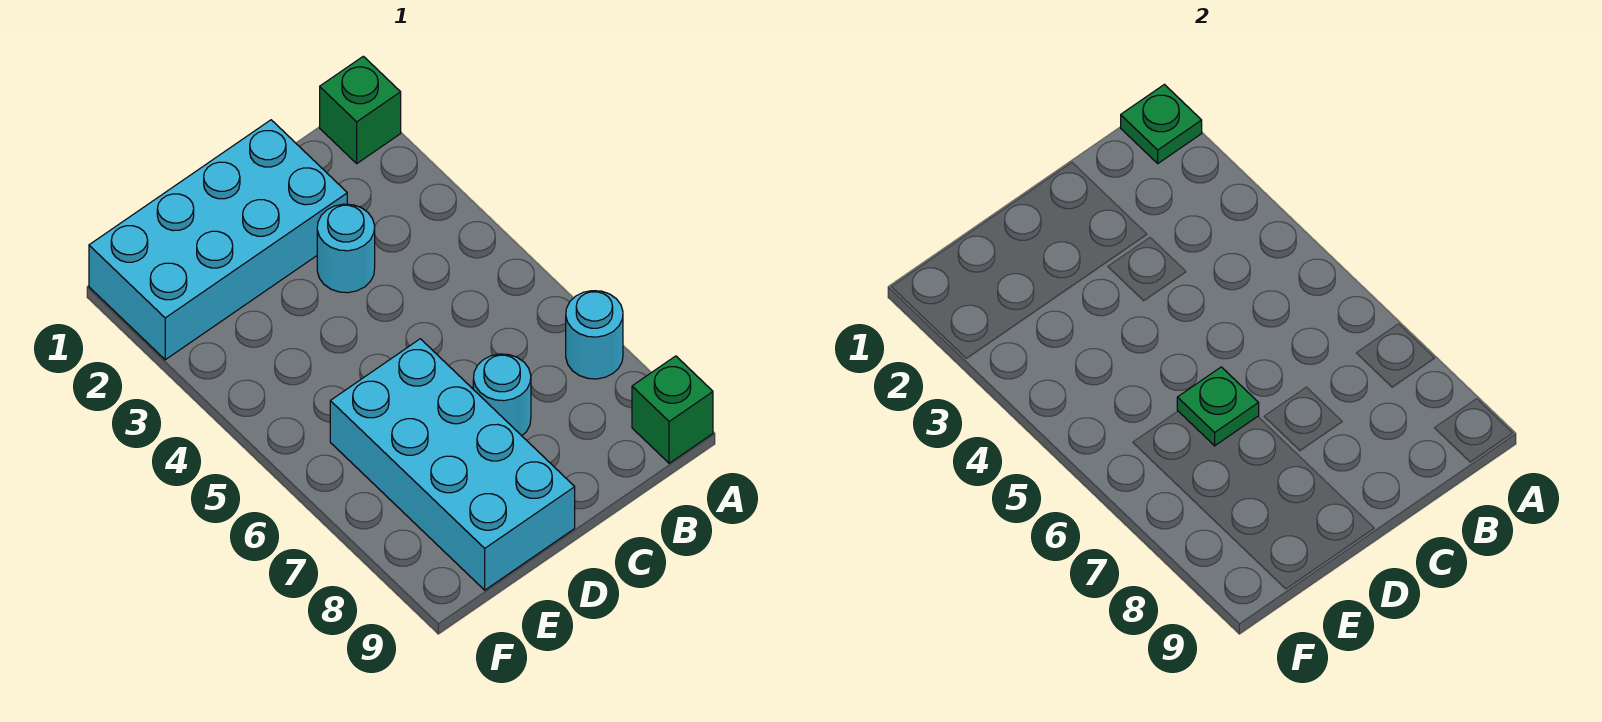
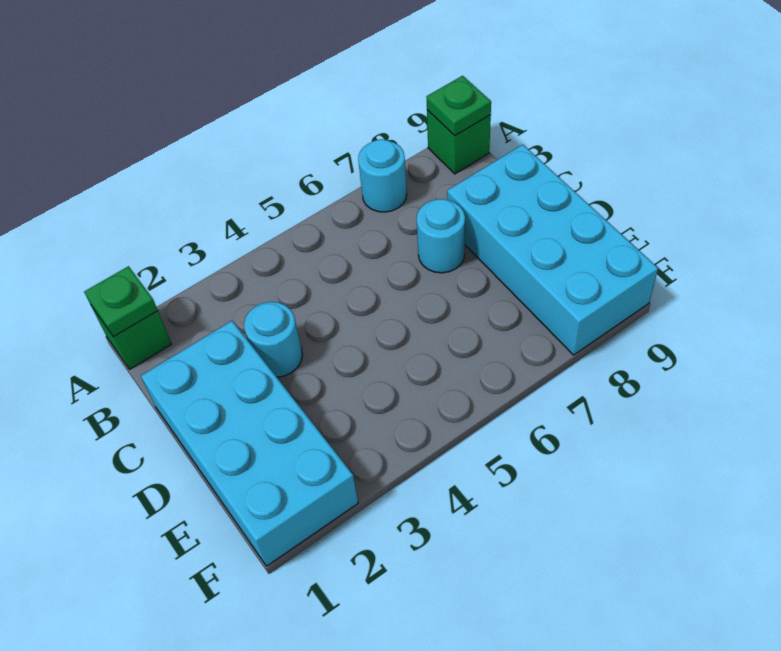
cyan brick D6:E9 level 1 -> cyan brick C8:F9 level 1
green plate D6 level 2 -> green plate A9 level 2

